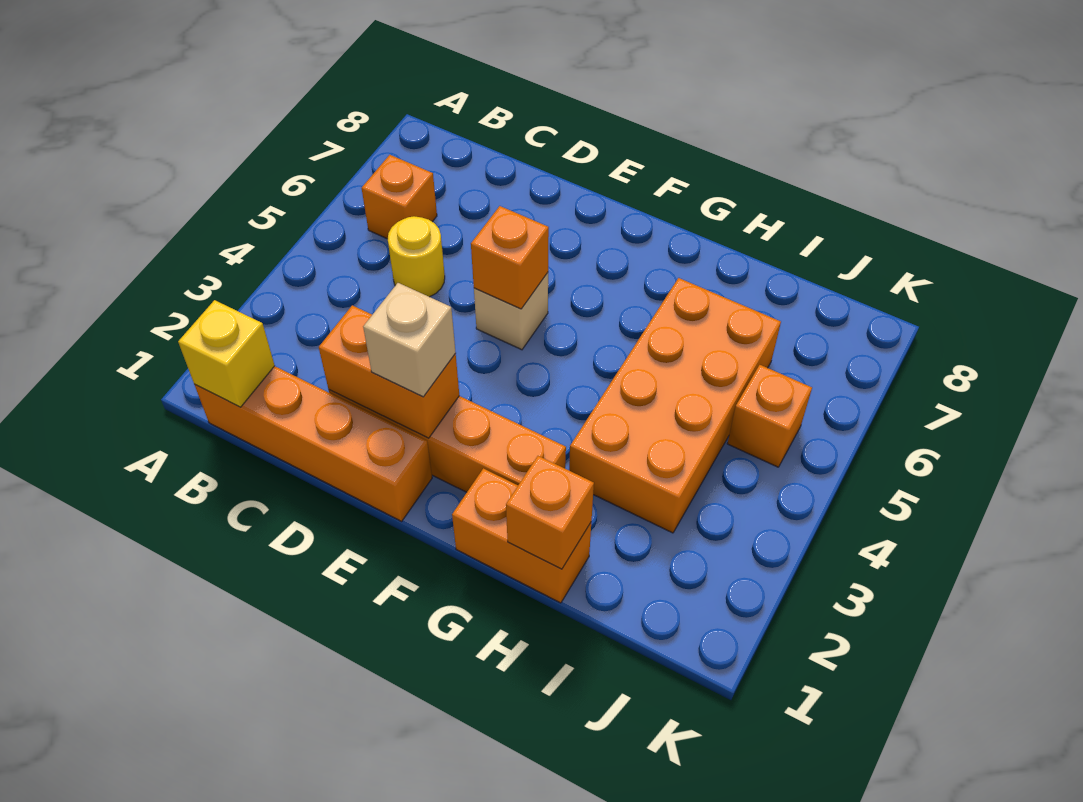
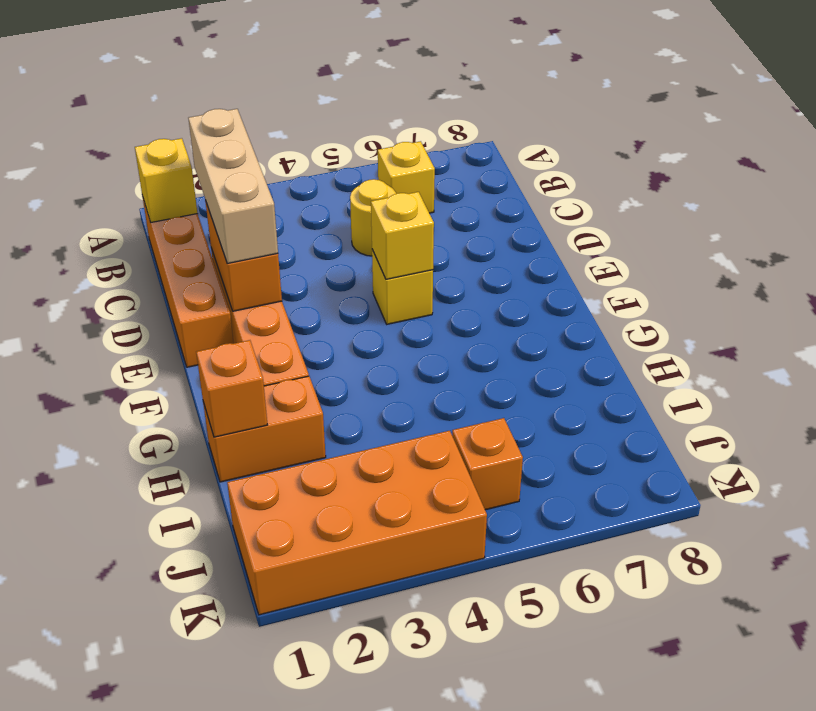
orange brick B6 level 1 -> yellow brick B6 level 1
tan brick E2 level 3 -> tan brick C2:E2 level 3
tan brick E5 level 1 -> yellow brick E5 level 1
orange brick E5 level 2 -> yellow brick E5 level 2
orange brick G1:H1 level 1 -> orange brick H1:H2 level 1
orange brick H3:I6 level 1 -> orange brick J1:K4 level 1

